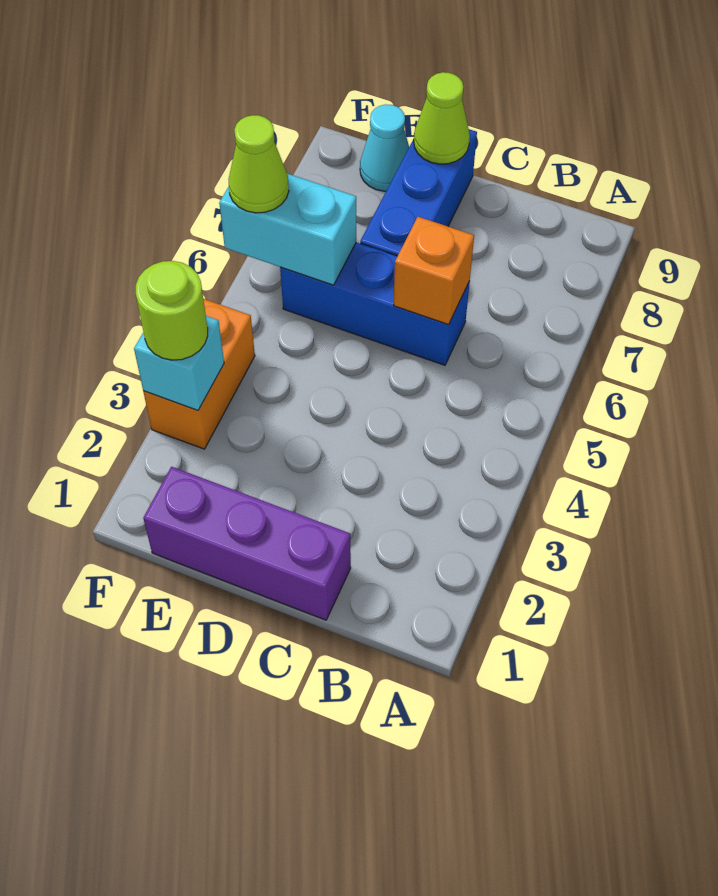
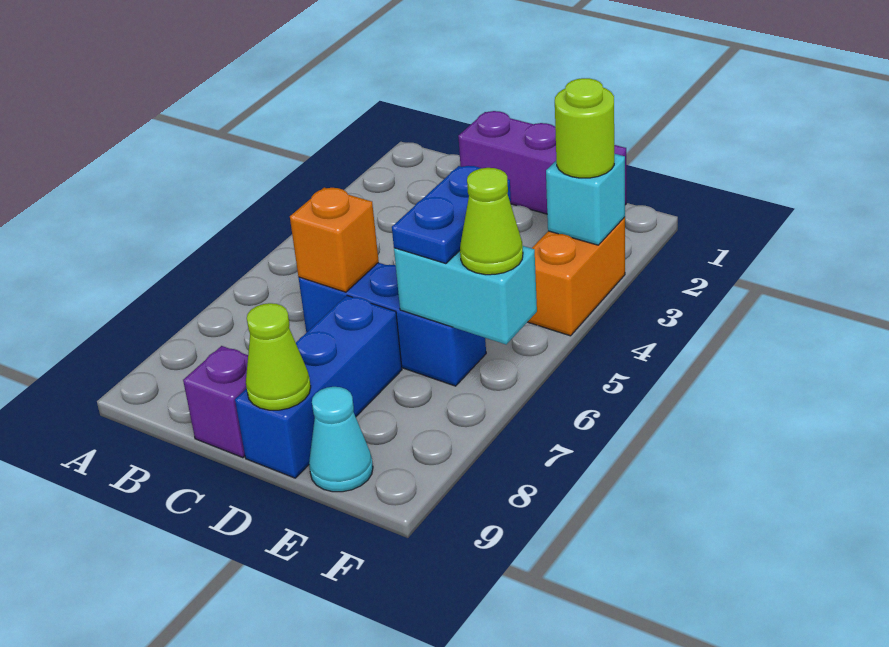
none -> purple brick C9 level 1
none -> blue plate E5:E6 level 3

